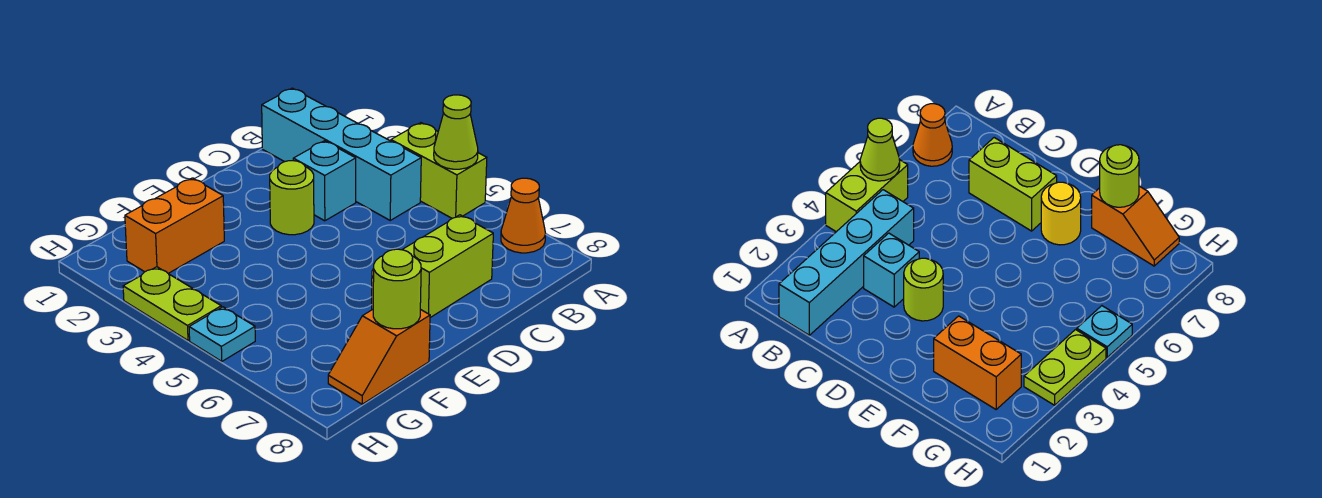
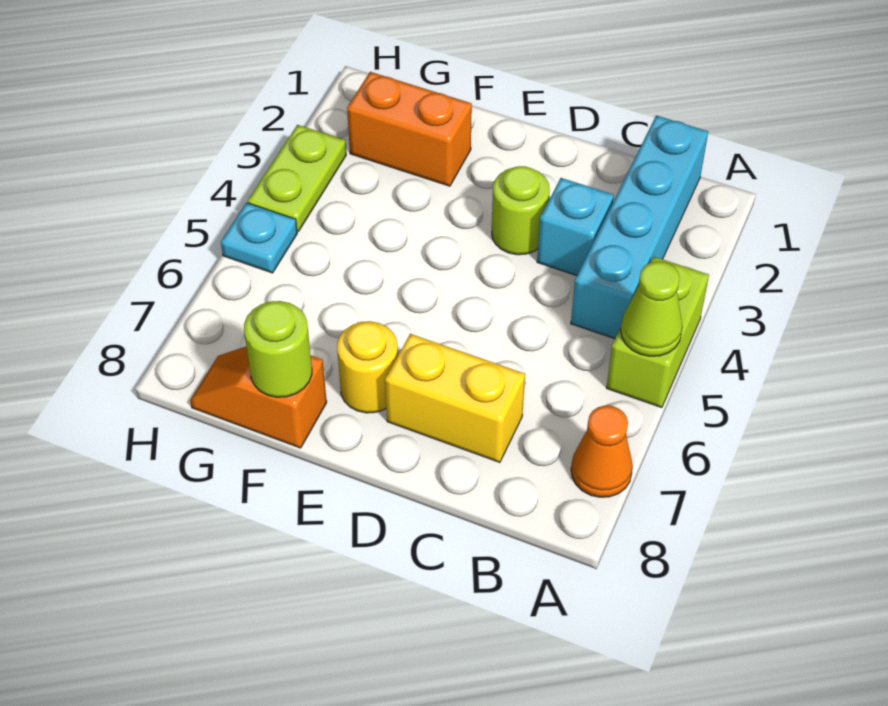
lime brick C7:D7 level 1 -> yellow brick C7:D7 level 1

